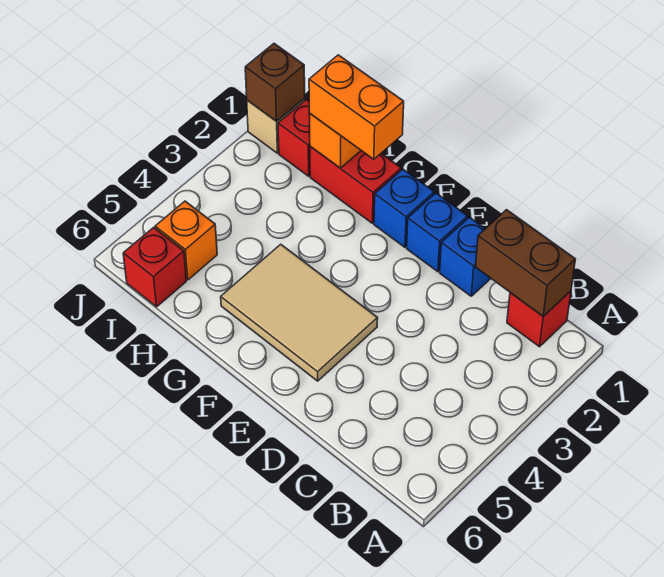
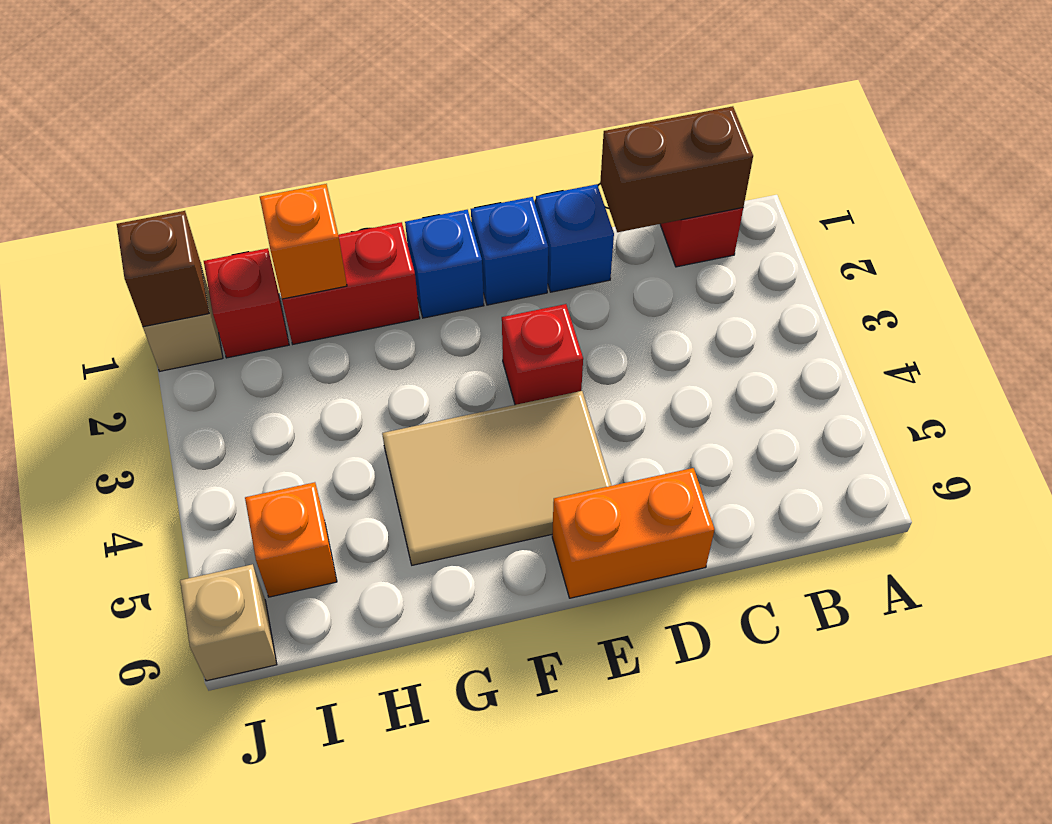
orange brick G1:H1 level 3 -> orange brick D6:E6 level 1
red brick I6 level 1 -> red brick E3 level 1
none -> tan brick J6 level 1

